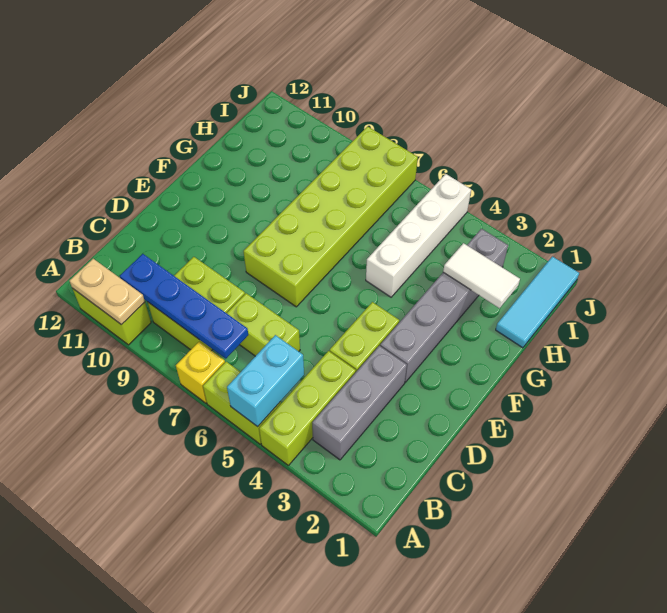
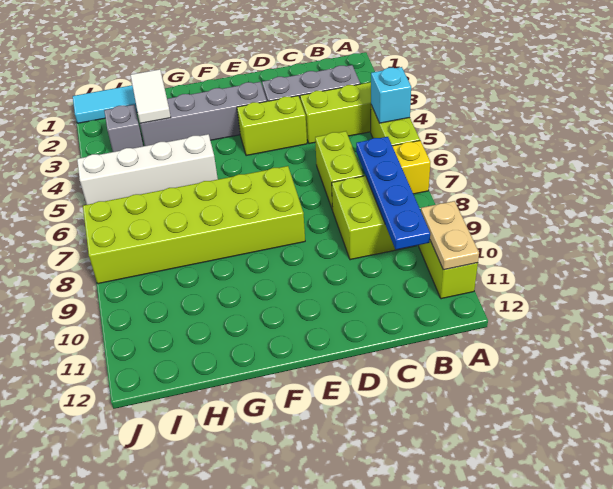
cyan brick A5:B5 level 2 -> cyan brick A5 level 2

